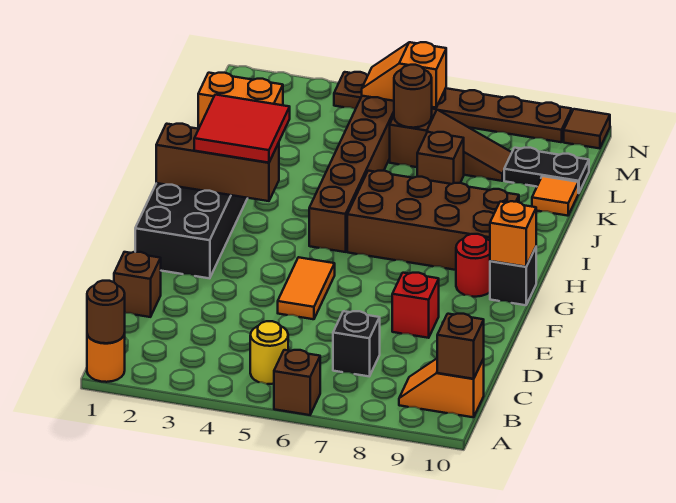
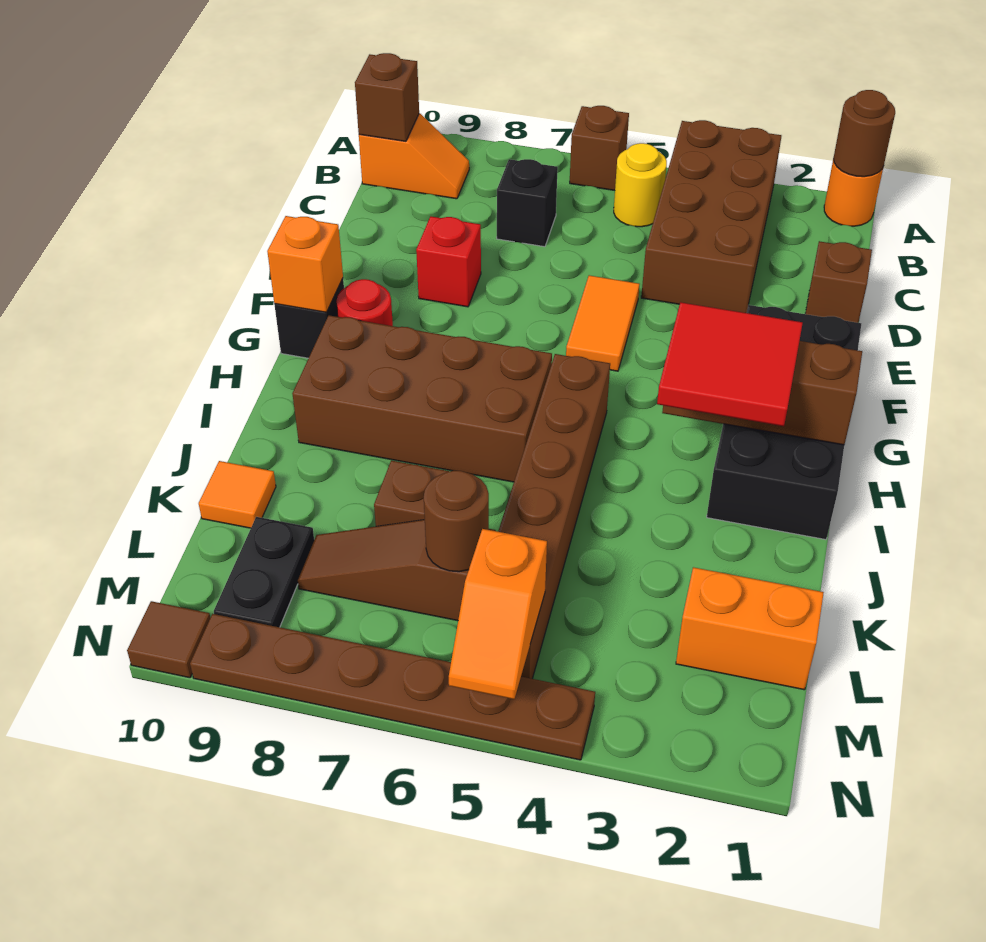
none -> brown brick A3:D4 level 1
black plate L9:L10 level 1 -> black plate L9:M9 level 1
orange slope M5:M6 level 2 top 6 -> orange slope M5:N5 level 2 top M

